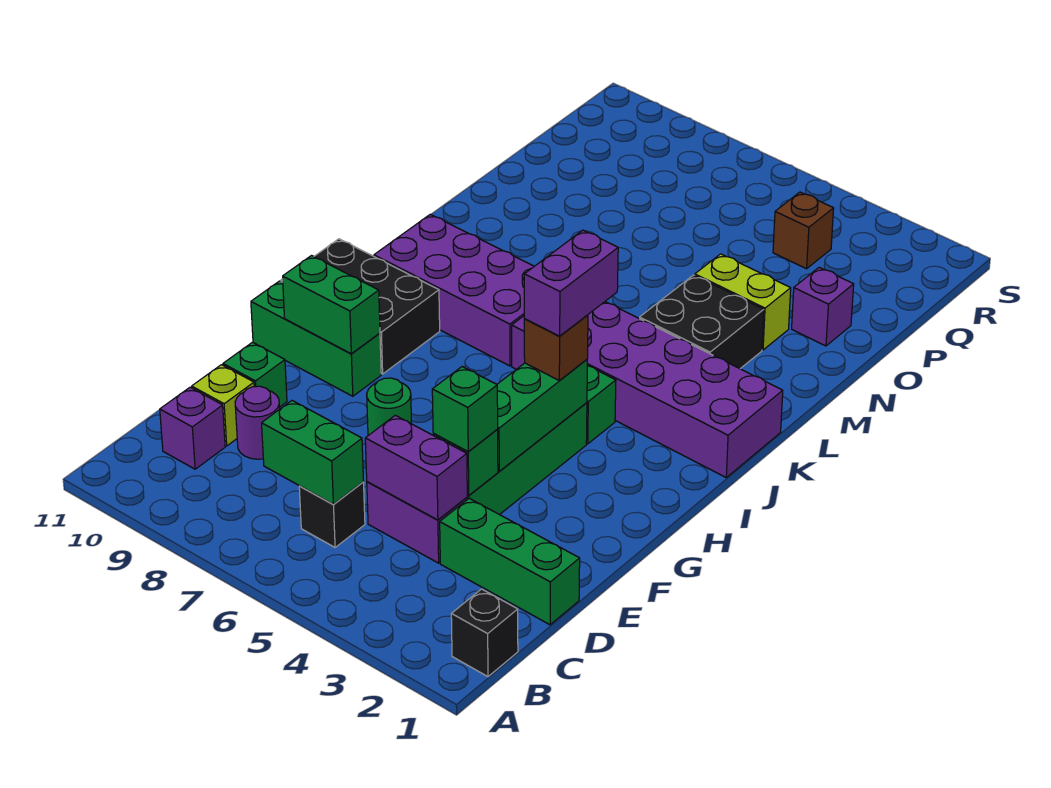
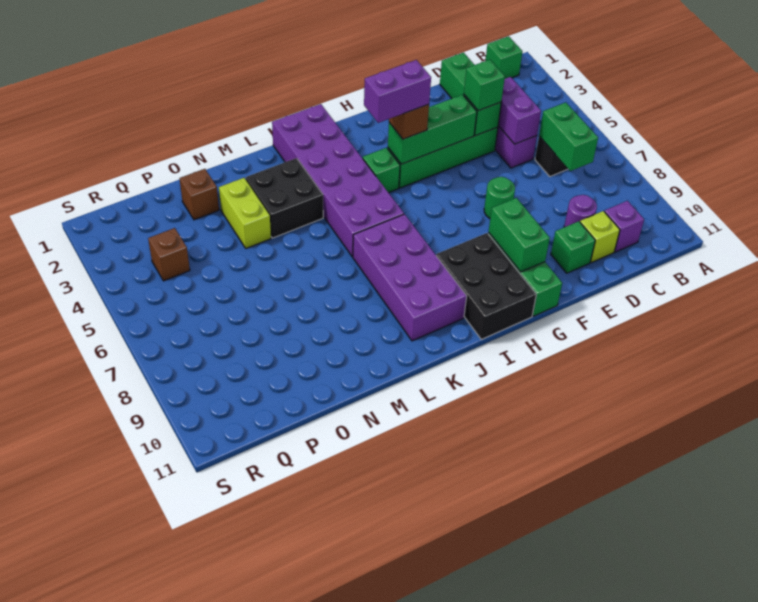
black brick B1 level 1 -> green brick B1 level 1
purple brick O2 level 1 -> brown brick O2 level 1

